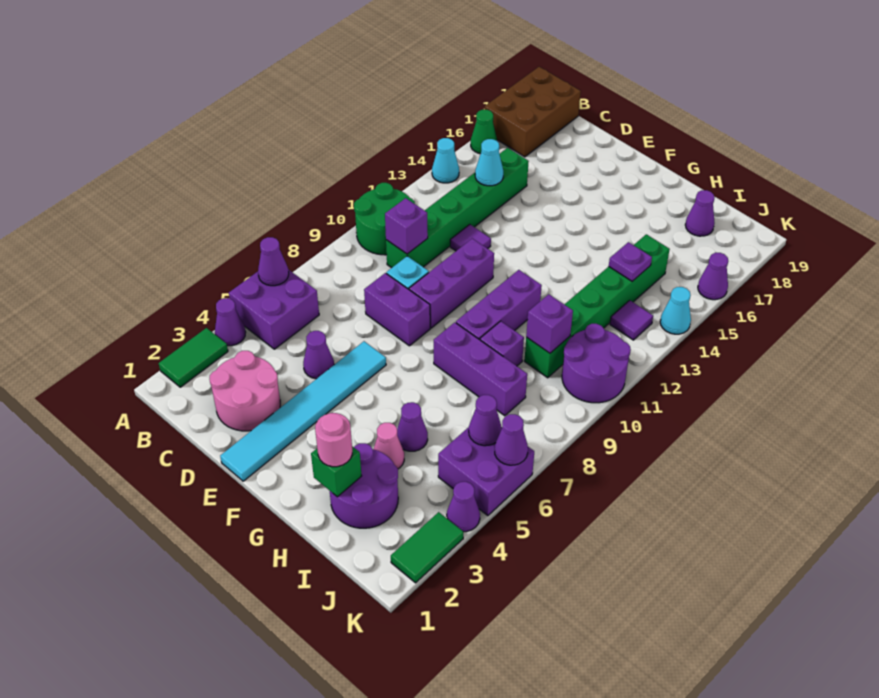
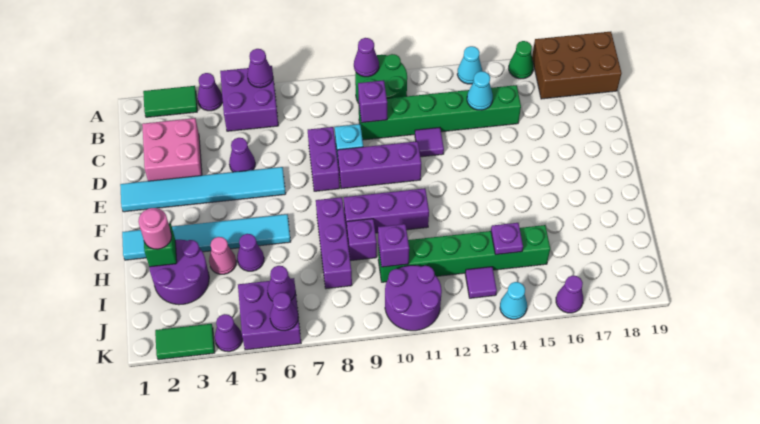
pink round brick C2:D3 level 1 -> pink brick C2:D3 level 1
none -> cyan tile G1:G6 level 1
purple cone I18 level 1 -> purple cone A10 level 2

